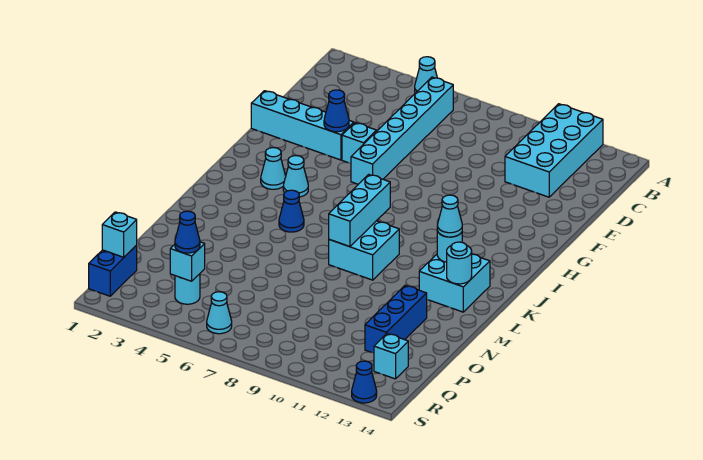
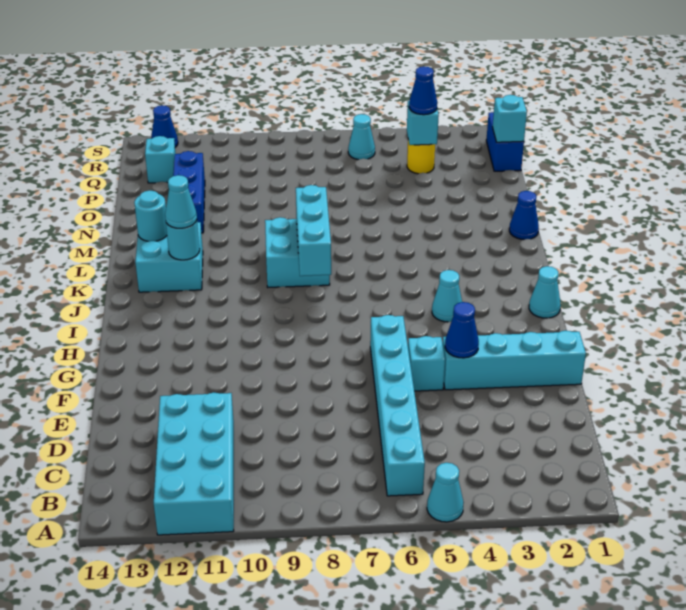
cyan cone I3 level 1 -> cyan cone I1 level 1
blue cone K5 level 1 -> blue cone M1 level 1
cyan round brick Q4 level 1 -> yellow round brick Q4 level 1

